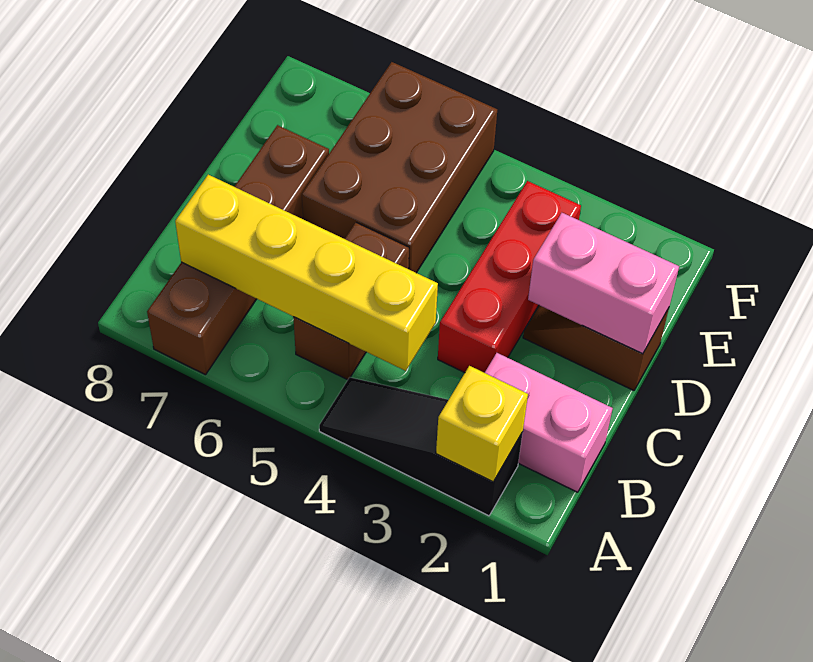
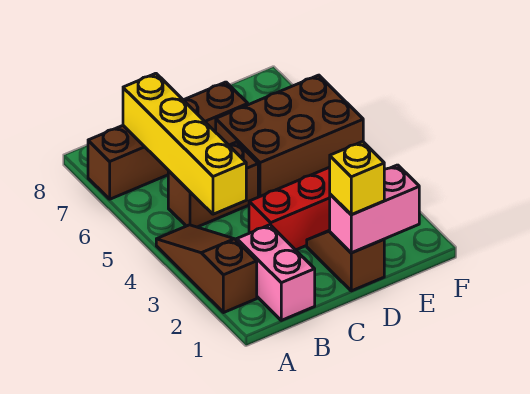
black slope A2:A4 level 1 top 2 -> brown slope A2:A4 level 1 top 2
yellow brick A2 level 2 -> yellow brick D1 level 3
pink brick D1:D2 level 2 -> pink brick D1:E1 level 2

